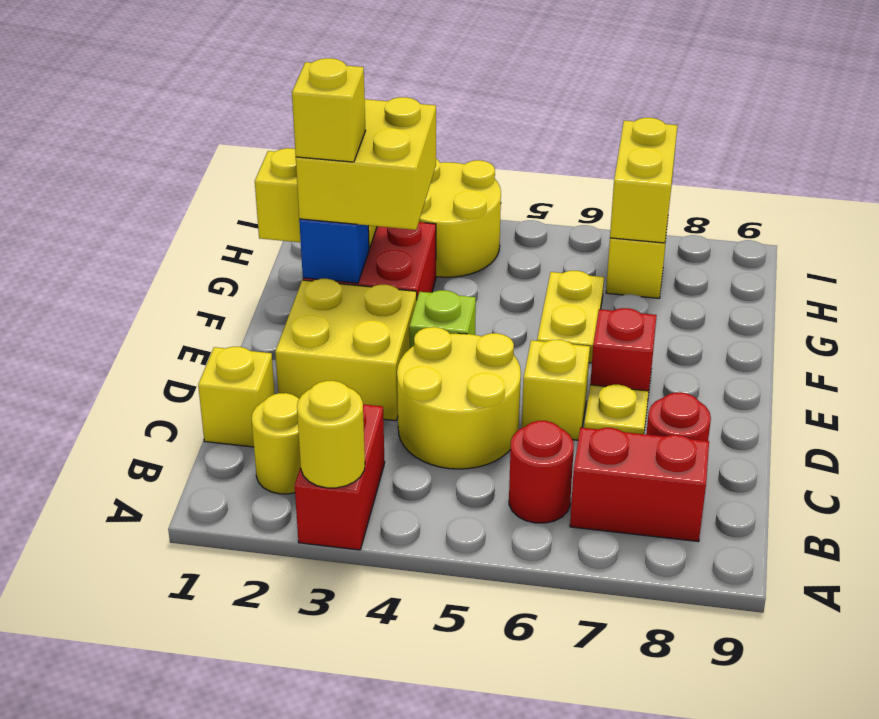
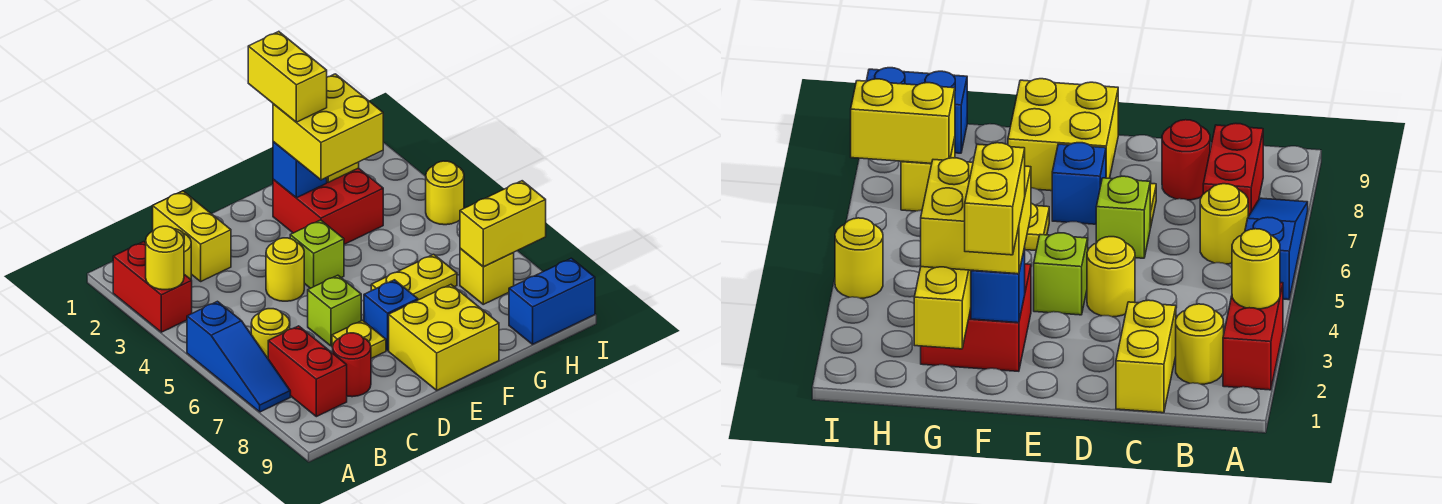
red brick A3:B3 level 1 -> red brick A2:A3 level 1
none -> blue slope A5:A7 level 1 top 5
red round brick B6 level 1 -> yellow round brick B6 level 1
yellow brick C1 level 1 -> yellow brick C1:C2 level 1
yellow round brick C4:D5 level 1 -> yellow round brick D4 level 1
yellow brick D2:E3 level 1 -> yellow brick E8:F9 level 1
yellow brick D6 level 1 -> lime brick D6 level 1
red brick E7 level 1 -> blue brick E7 level 1
yellow brick F2 level 4 -> yellow brick F1:F2 level 4
yellow round brick H3:I4 level 1 -> yellow round brick I4 level 1
none -> blue brick H9:I9 level 1

